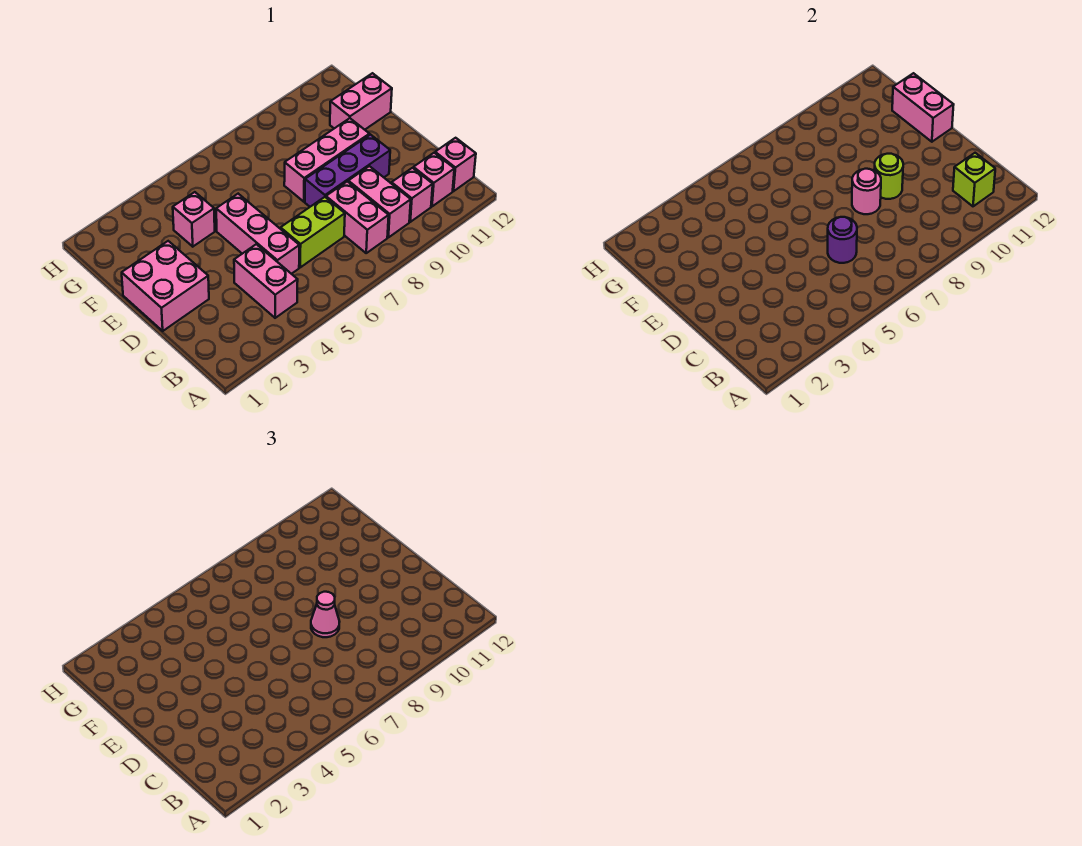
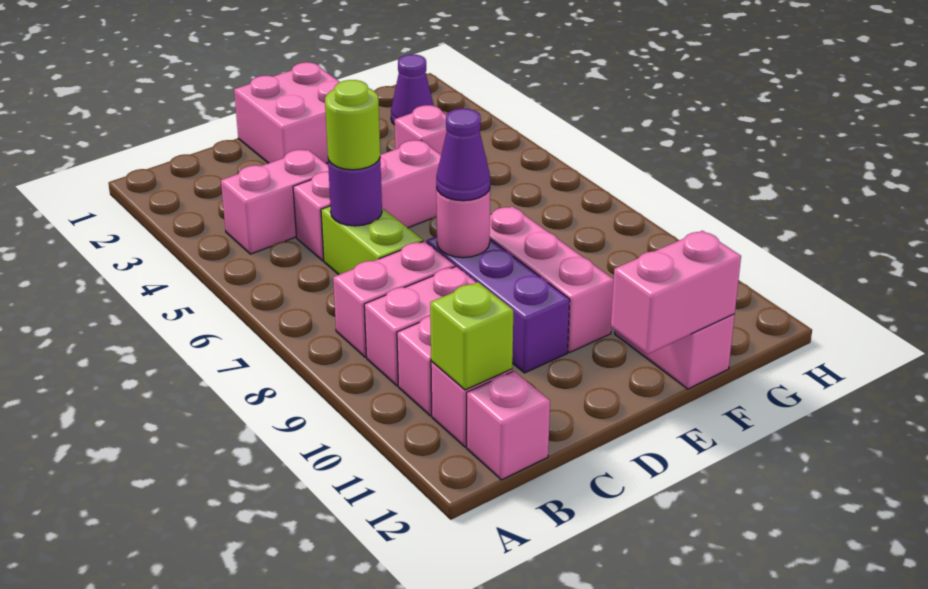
pink cone D8 level 3 -> purple cone D8 level 3
lime round brick D9 level 2 -> lime round brick C6 level 3
none -> purple cone G2 level 1

